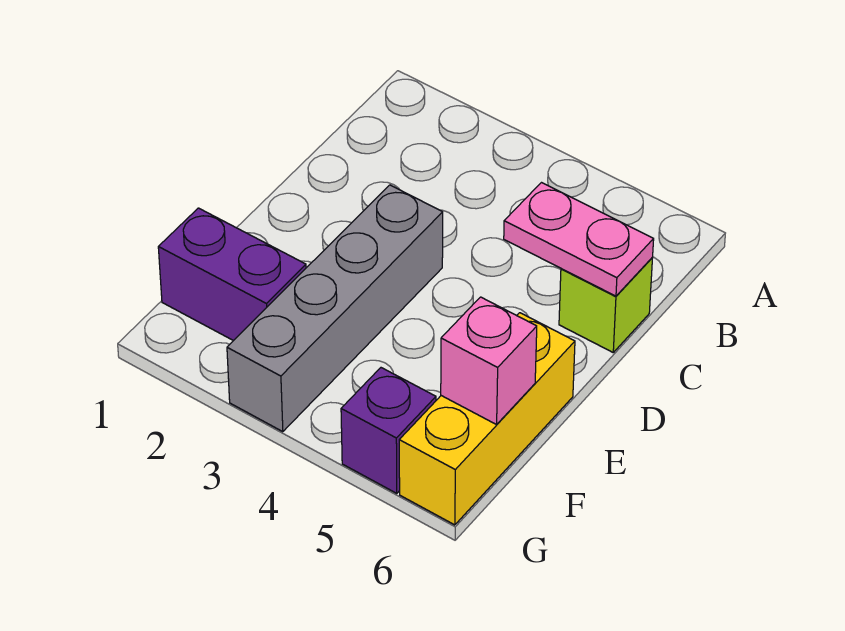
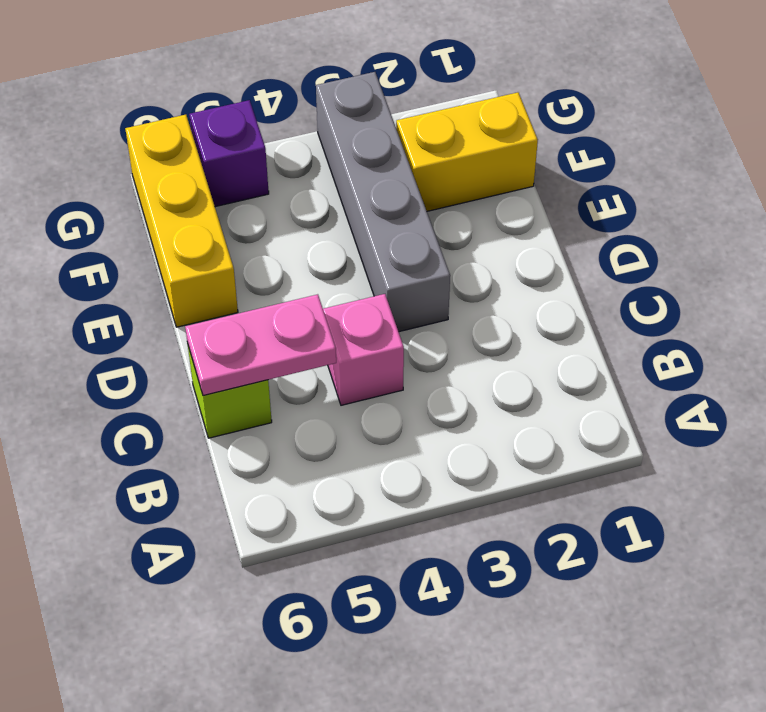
purple brick F1:F2 level 1 -> yellow brick F1:F2 level 1
pink brick F6 level 2 -> pink brick C4 level 1

